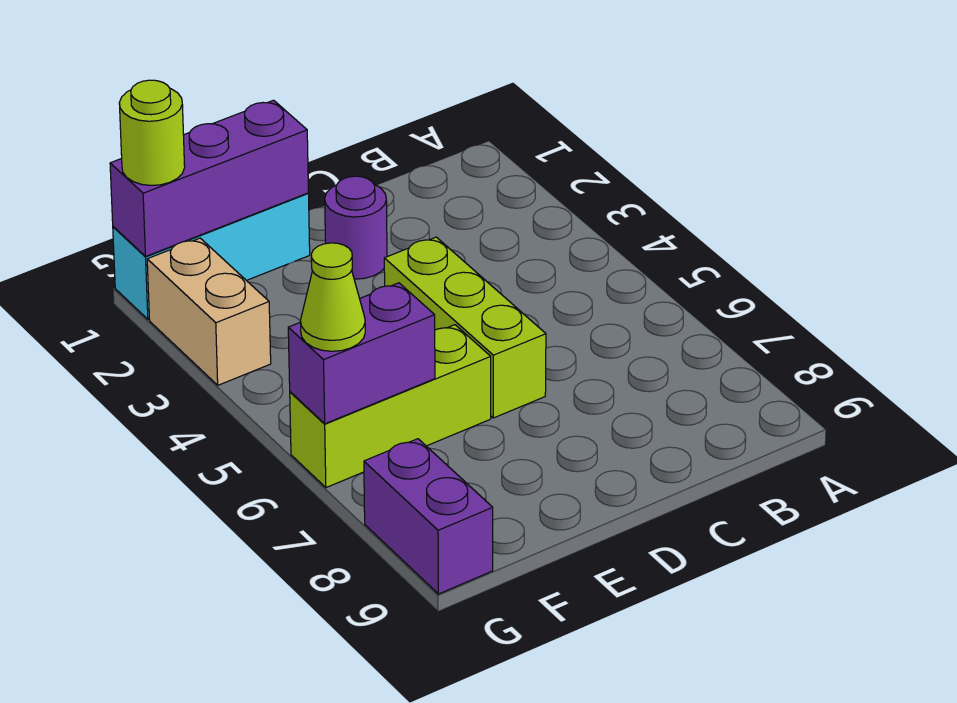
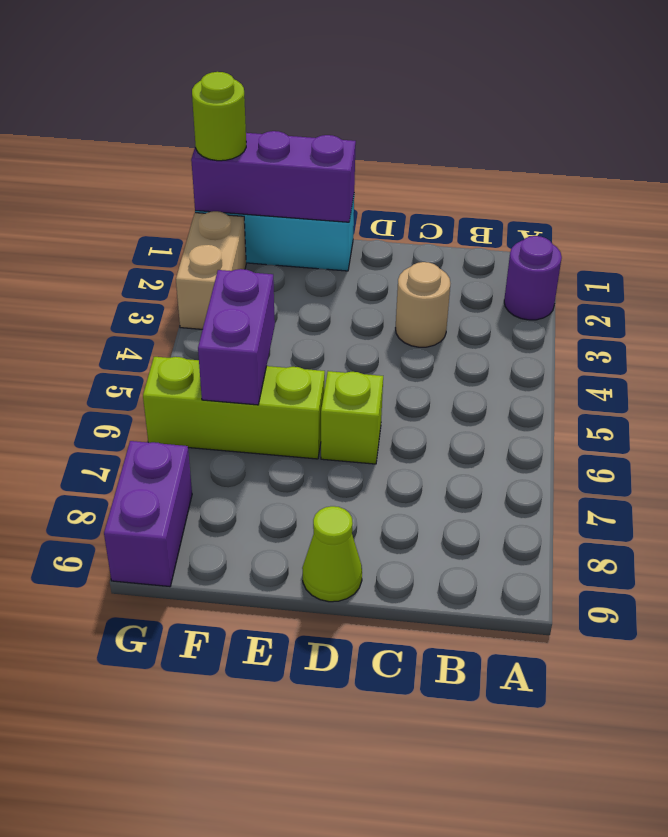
none -> tan round brick C3 level 1
purple round brick D2 level 1 -> purple round brick A2 level 1
lime brick D4:D6 level 1 -> lime brick D6 level 1
purple brick F6:G6 level 2 -> purple brick F5:F6 level 2
lime cone G6 level 3 -> lime cone D9 level 1

